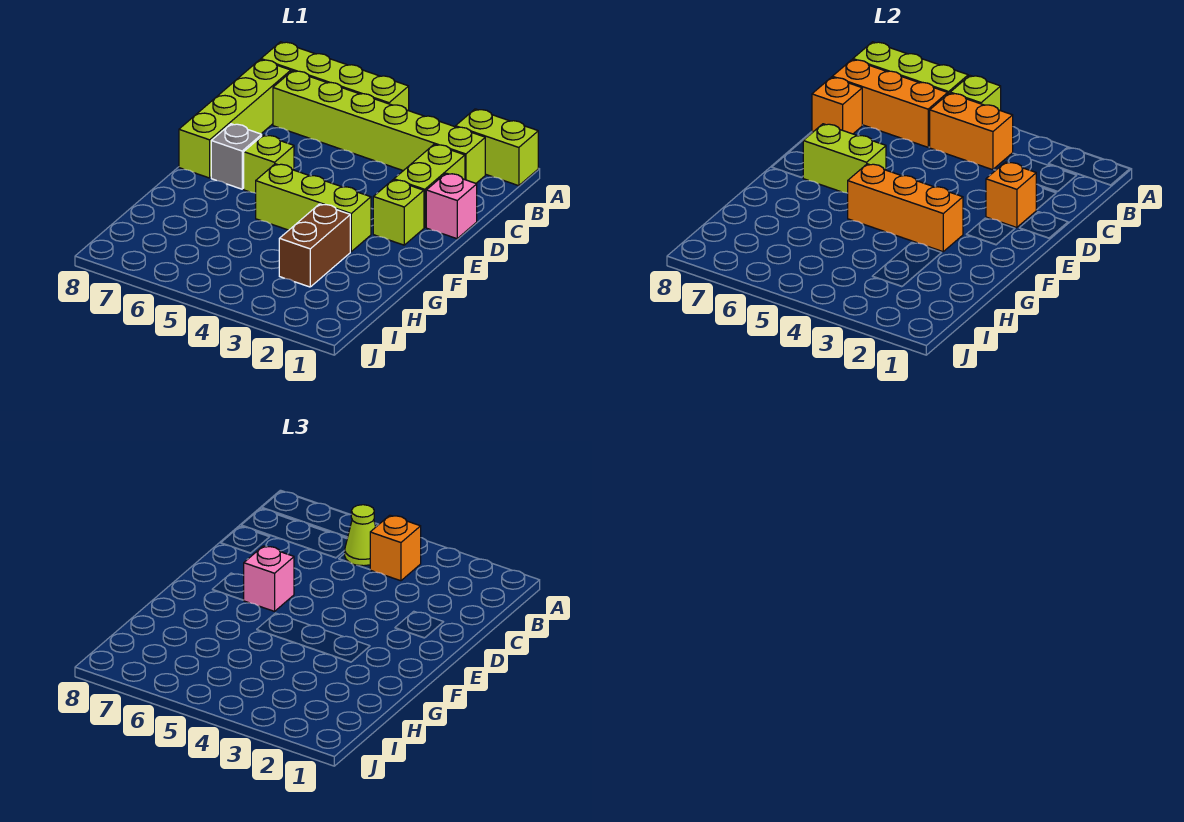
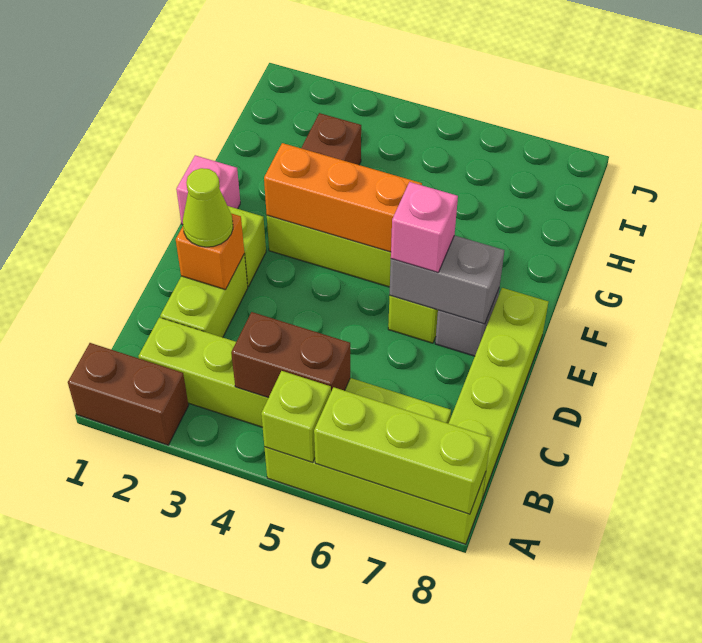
lime brick A1:A2 level 1 -> brown brick A1:A2 level 1
orange brick B4:B5 level 2 -> brown brick B4:B5 level 2
orange brick B4 level 3 -> none
lime cone B5 level 3 -> lime cone D2 level 3
orange brick B6:B8 level 2 -> none
orange brick C8 level 2 -> none
pink brick D1 level 1 -> pink brick F1 level 1
lime brick E6:E7 level 2 -> grey brick E6:E7 level 2

